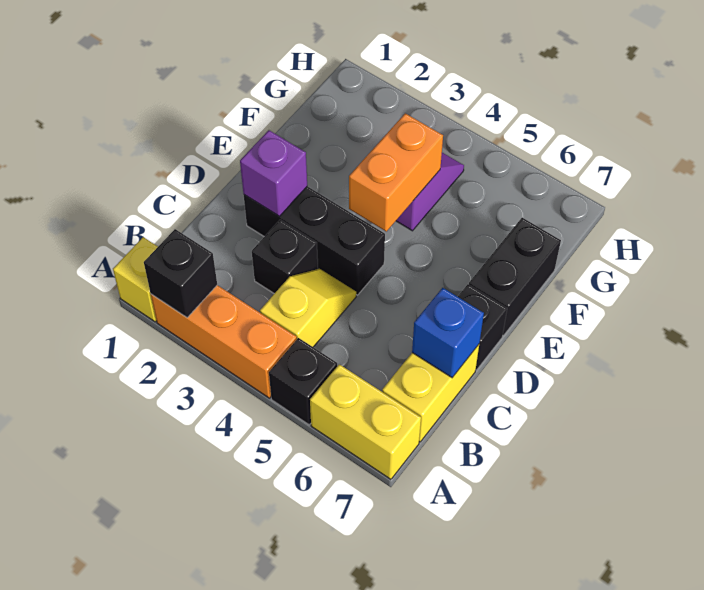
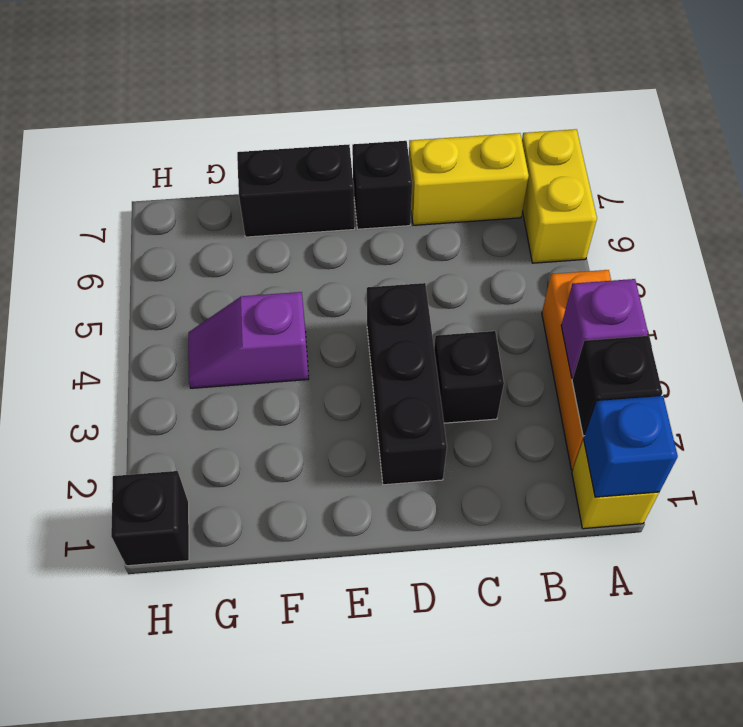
black brick A5 level 1 -> black brick H1 level 1
yellow slope B4:C4 level 1 top B -> none
blue brick C7 level 2 -> blue brick A1 level 2
purple brick D2 level 2 -> purple brick A3 level 2
orange brick E4:F4 level 2 -> none

